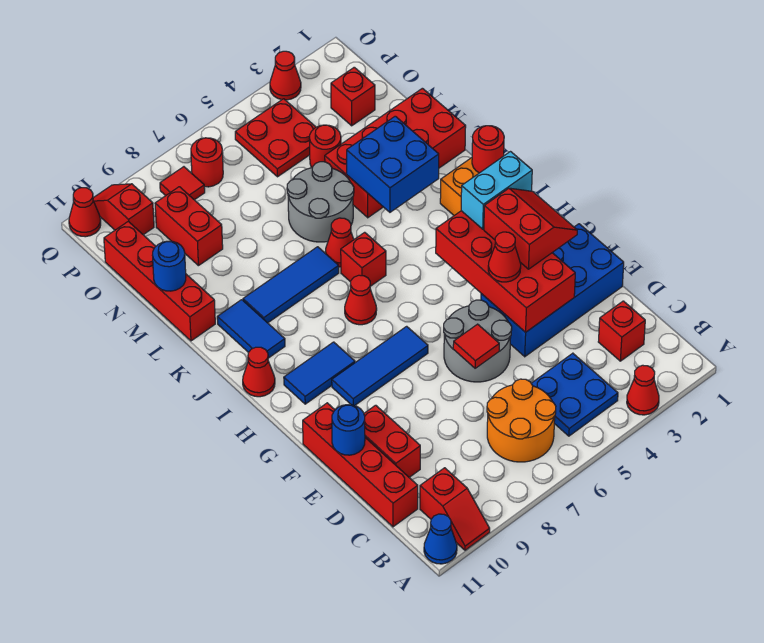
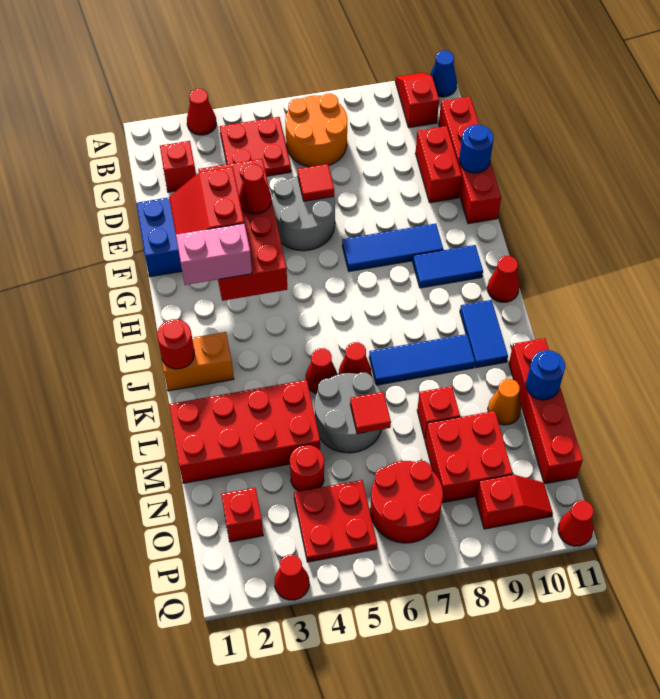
blue plate B4:C5 level 1 -> red plate B4:C5 level 1
cyan brick H2:H3 level 3 -> pink brick H2:H3 level 3
red cone I7 level 1 -> red cone K5 level 1
red brick J6 level 1 -> red brick M8 level 1
blue brick K3:L4 level 2 -> none
none -> orange cone M10 level 1
red brick N9:O9 level 1 -> red brick N8:O9 level 1
red round brick P7 level 1 -> red round brick O6:P7 level 1
red tile P8 level 1 -> red tile M6 level 2
red slope P10:Q10 level 1 top P -> red slope P9:P10 level 1 top 9

